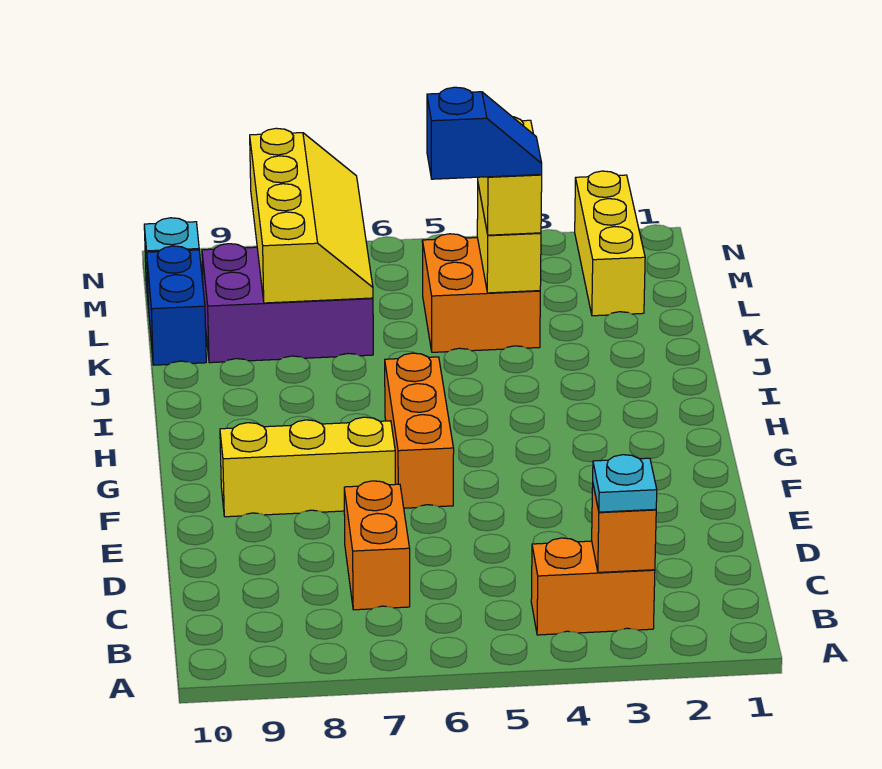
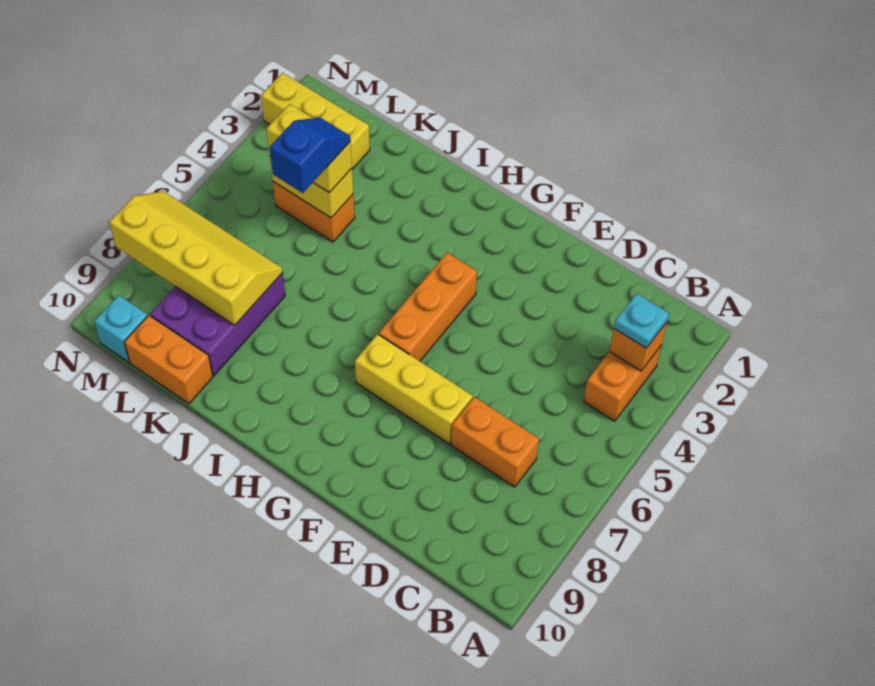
orange brick F6:H6 level 1 -> orange brick G4:G6 level 1
yellow brick F7:F9 level 1 -> yellow brick E7:G7 level 1
orange brick K4:L5 level 1 -> orange brick K4:L4 level 1
blue brick K10:L10 level 1 -> orange brick K10:L10 level 1

